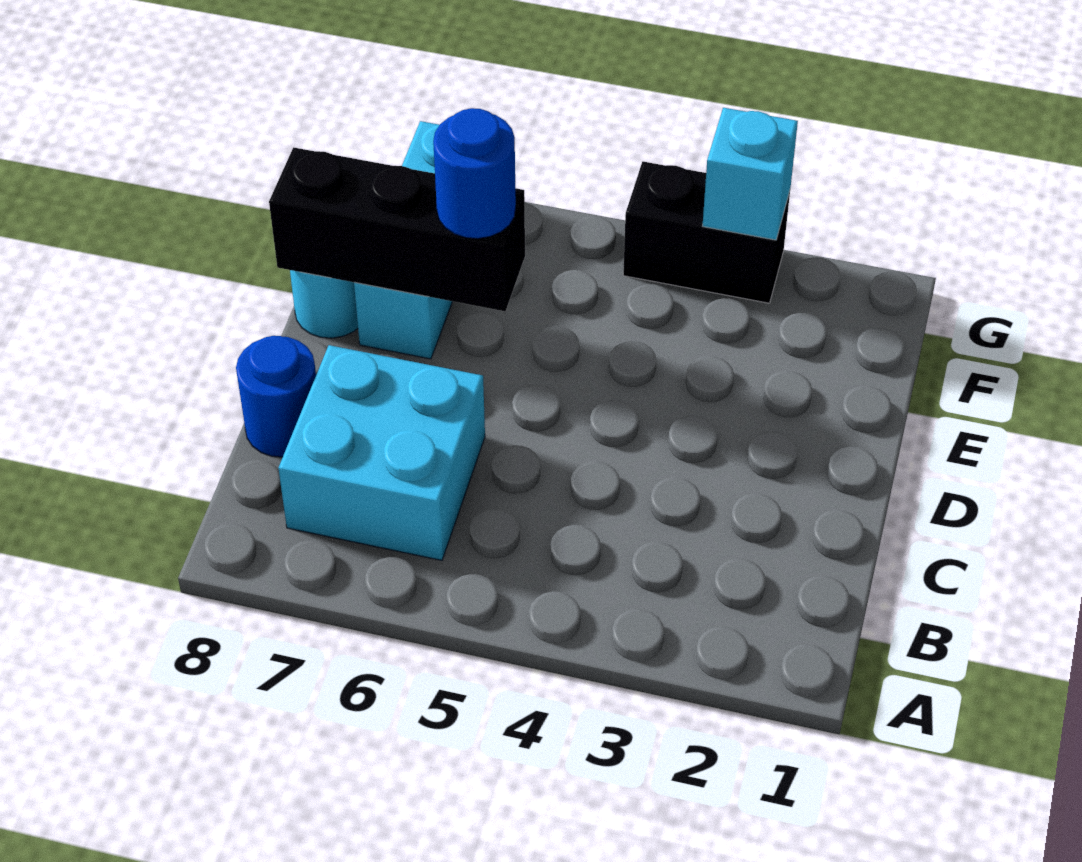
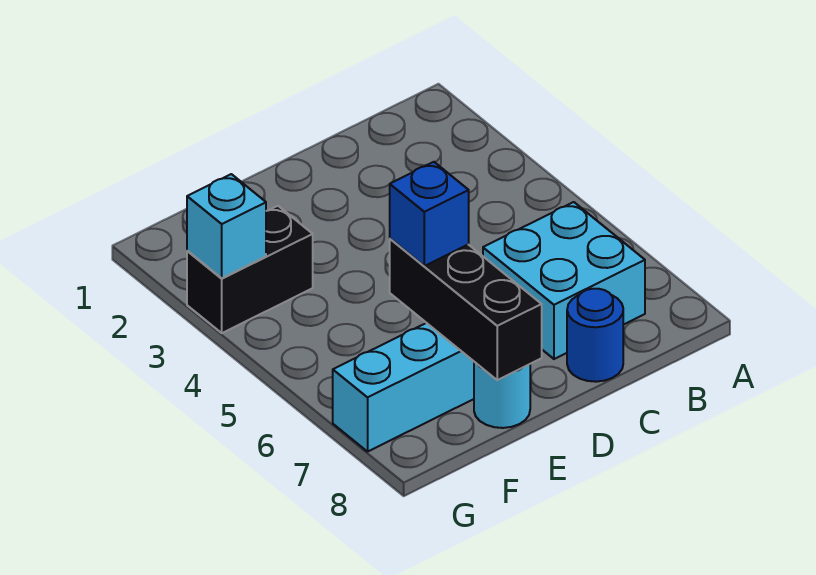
blue round brick E6 level 3 -> blue brick E6 level 3
black brick G3:G4 level 1 -> black brick F3:G3 level 1

